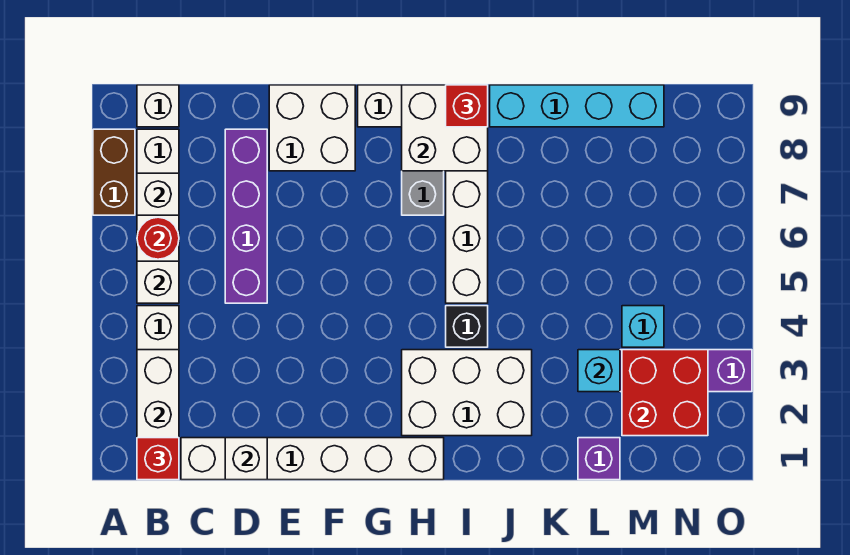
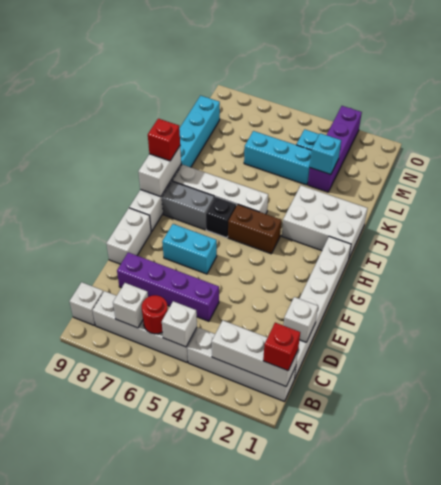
brown brick A7:A8 level 1 -> brown brick H4:H5 level 1
white brick E8:F9 level 1 -> white brick E9:F9 level 1
none -> cyan brick F6:F7 level 1
white brick H2:J3 level 1 -> white brick I1:J3 level 1
white brick H8:I9 level 2 -> white brick H9:I9 level 2
black brick I4 level 1 -> black brick H6 level 1
purple brick L1 level 1 -> none
none -> cyan brick L4:L6 level 1
red brick M2:N3 level 2 -> none

